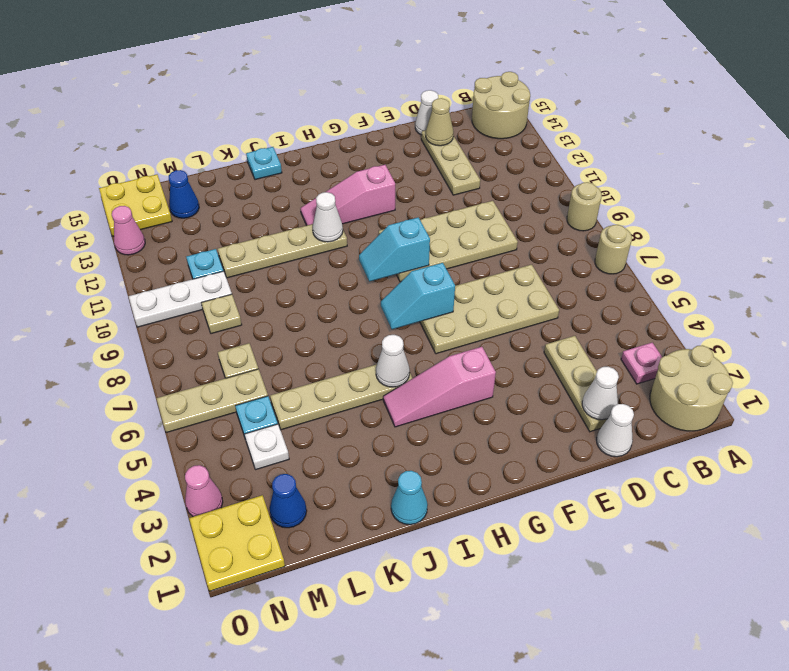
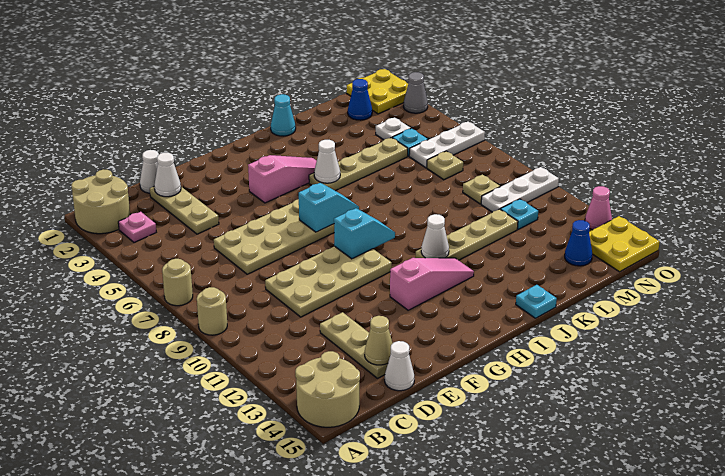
tan plate M6:O6 level 1 -> white plate M6:O6 level 1
pink cone O3 level 1 -> grey cone O3 level 1

